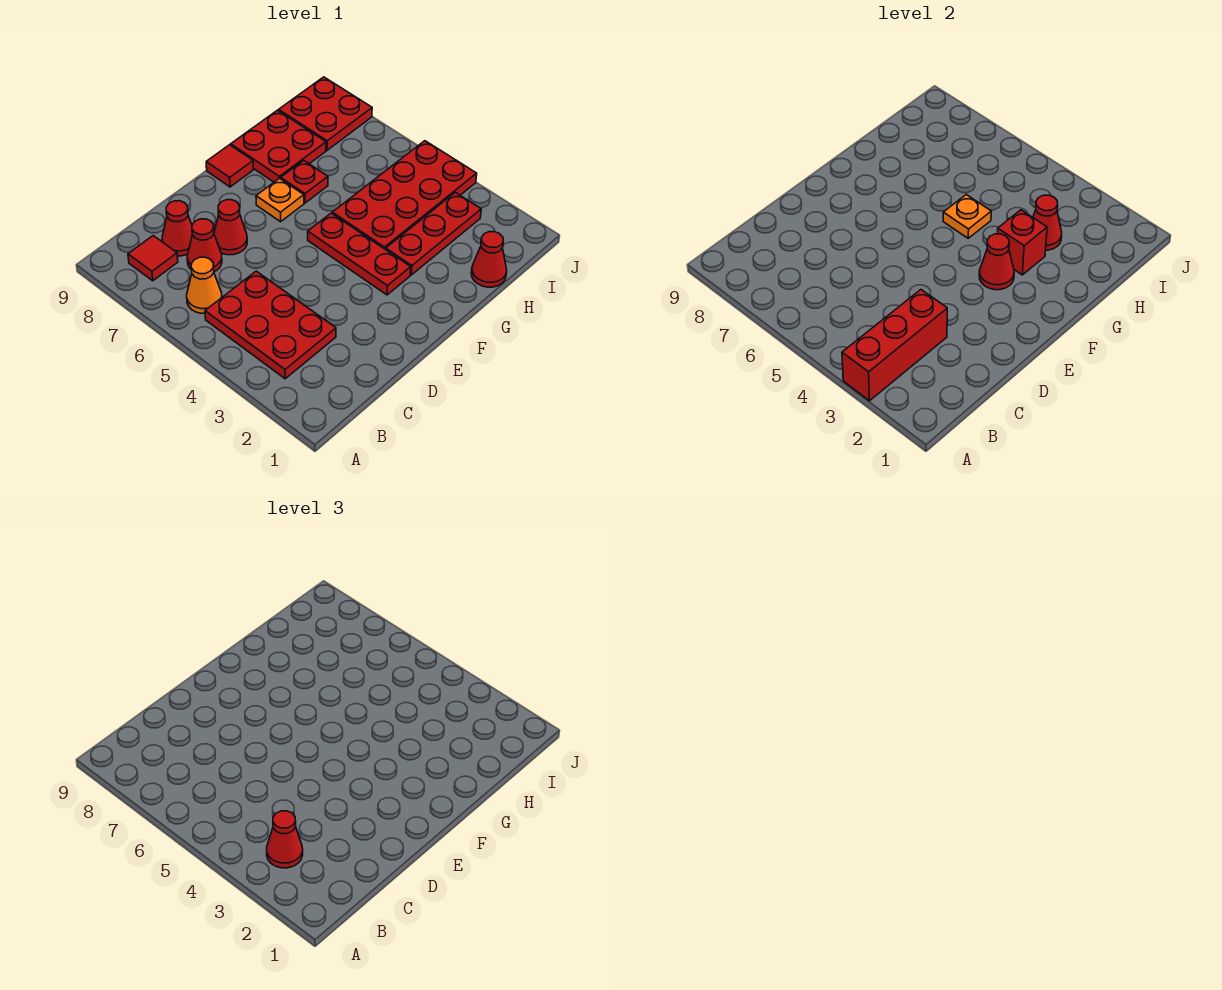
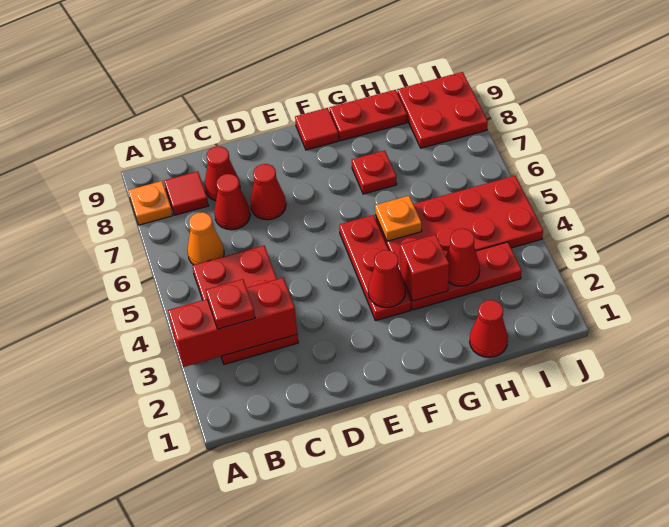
red cone B3 level 3 -> red plate B3 level 3
orange plate F7 level 1 -> orange plate A8 level 1
red plate G8:H9 level 1 -> red plate G9:H9 level 1

